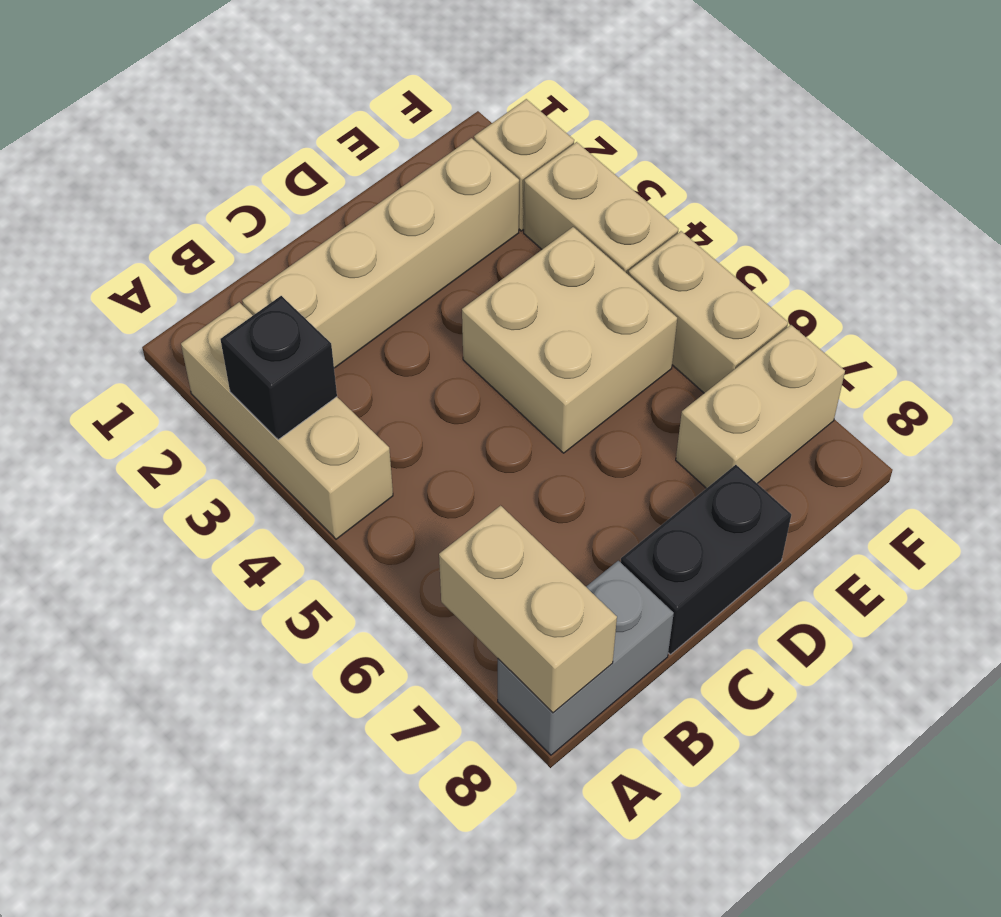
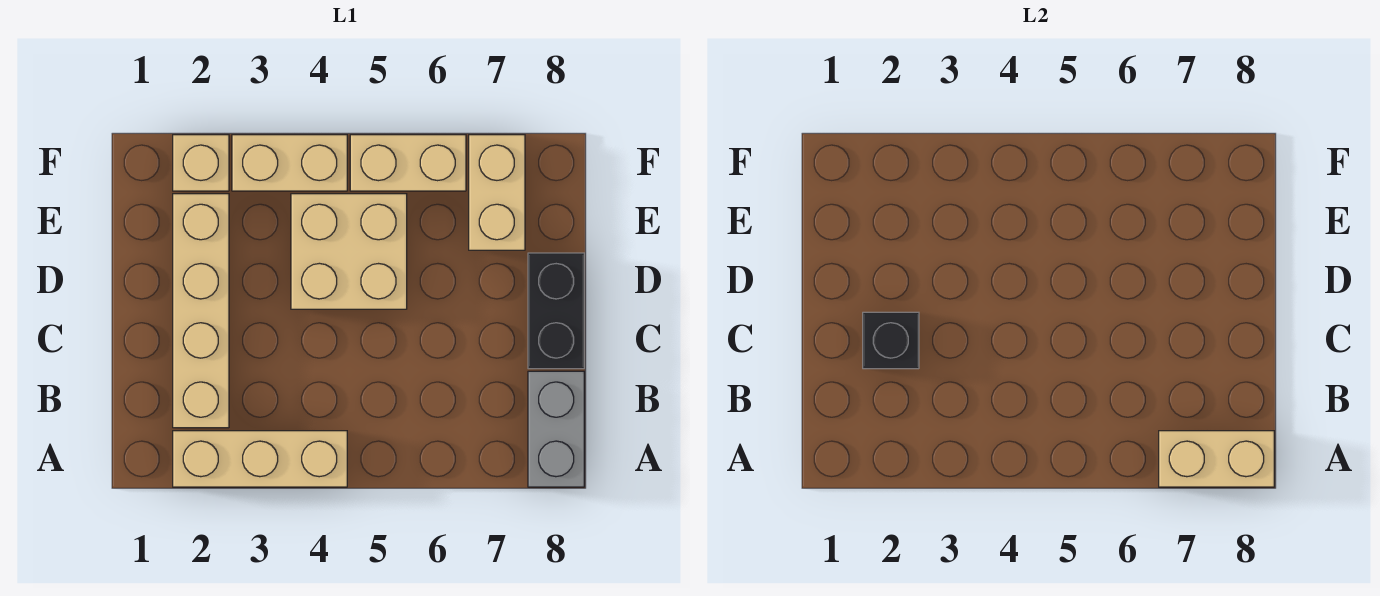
black brick A3 level 2 -> black brick C2 level 2

